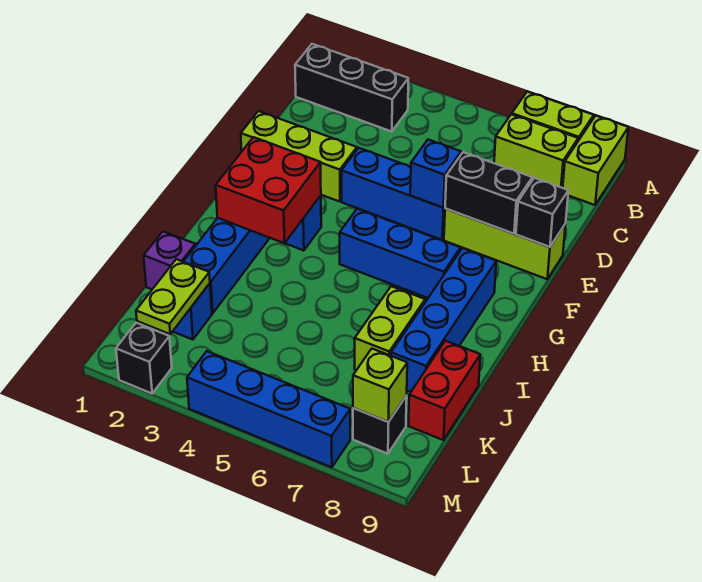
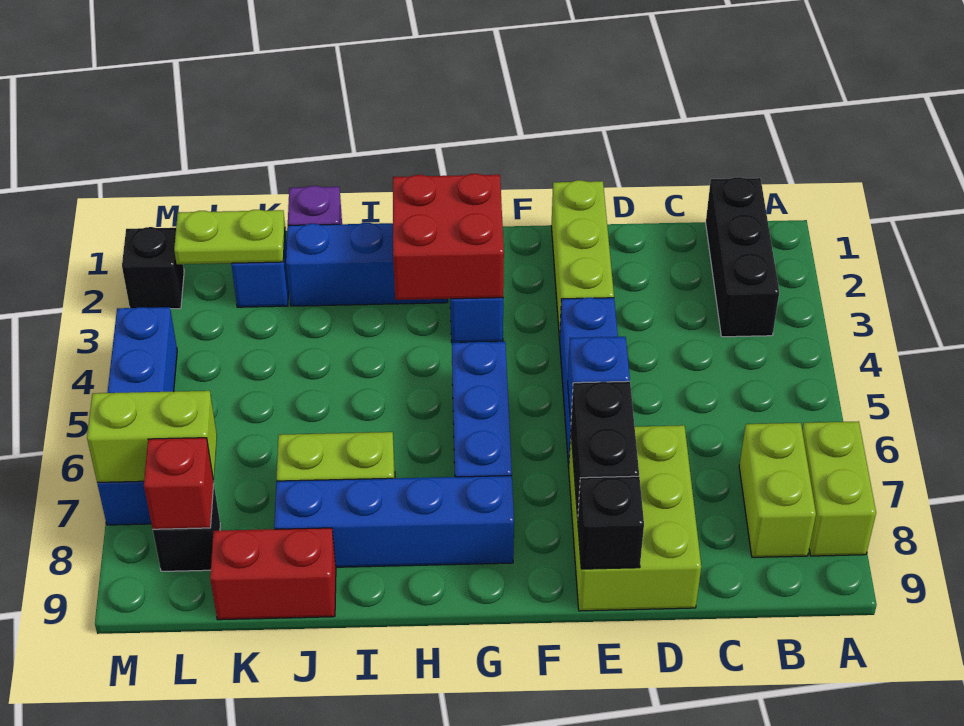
lime brick A9:B9 level 1 -> lime brick L7:M7 level 2
lime brick E7:E9 level 1 -> lime brick D7:E9 level 1
lime brick L8 level 2 -> red brick L8 level 2

